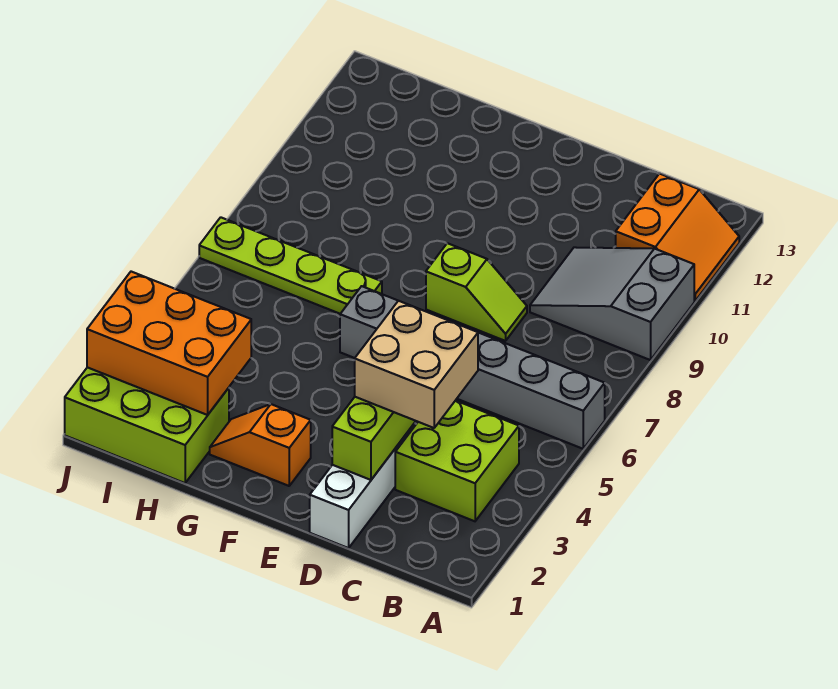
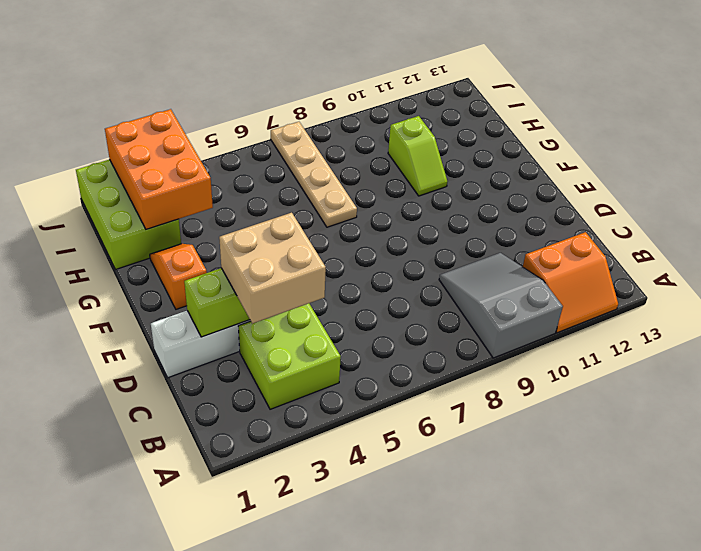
grey brick A6:F6 level 1 -> none
lime slope D8:E8 level 1 top E -> lime slope G10:H10 level 1 top H
lime plate G7:J7 level 1 -> tan plate G7:J7 level 1

